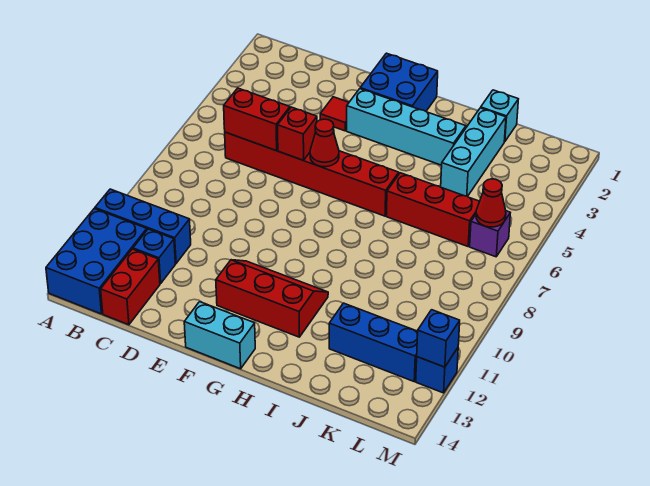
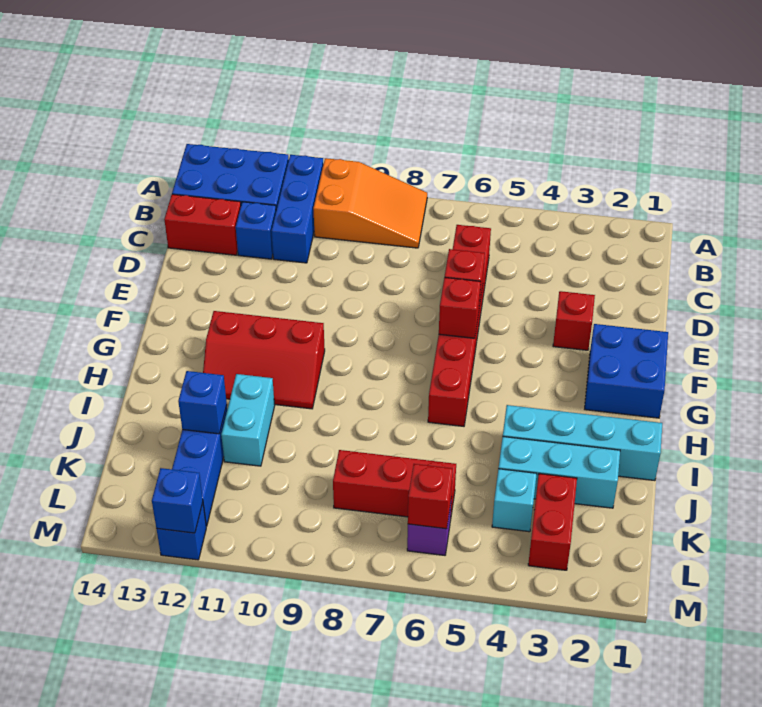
none -> orange slope A8:B10 level 1 top 10
red brick C6:D6 level 2 -> red brick K3:L3 level 1
red tile E3 level 1 -> red brick E3 level 1
cyan brick F3:I3 level 1 -> cyan brick I1:I4 level 1
red cone F6 level 2 -> red brick F6 level 2
red slope F11:H12 level 1 top 12 -> red slope G10:H12 level 1 top G
cyan brick F14:G14 level 1 -> cyan brick I11:J11 level 1
red brick I6:K6 level 1 -> red brick K6:K8 level 1
cyan brick J1 level 1 -> cyan brick K4 level 1
none -> blue brick J12 level 2
red cone L6 level 2 -> red brick L6 level 2

